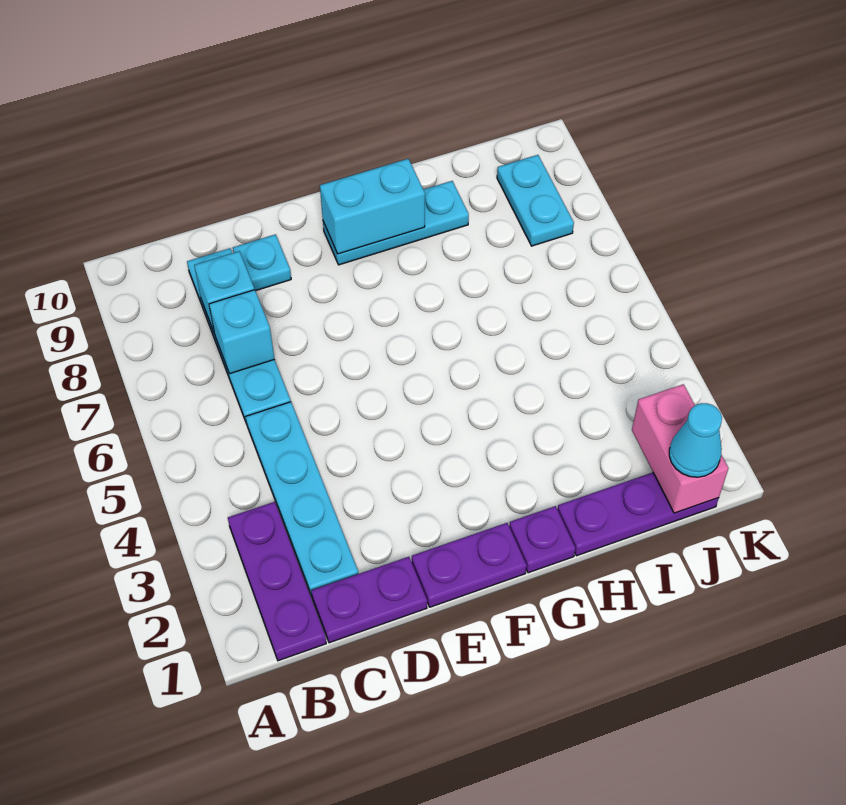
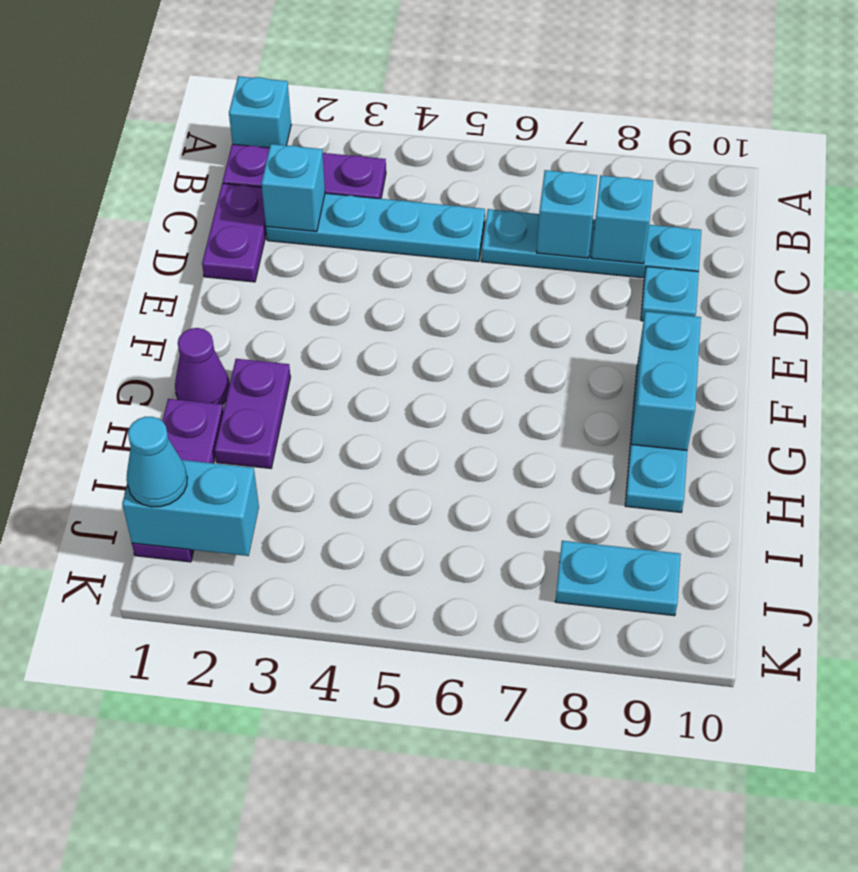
none -> cyan brick A1 level 1
none -> cyan brick C2 level 2
purple plate E1:F1 level 1 -> purple plate G2:H2 level 1
purple plate G1 level 1 -> purple cone G1 level 1
pink brick J1:J2 level 2 -> cyan brick J1:J2 level 2

